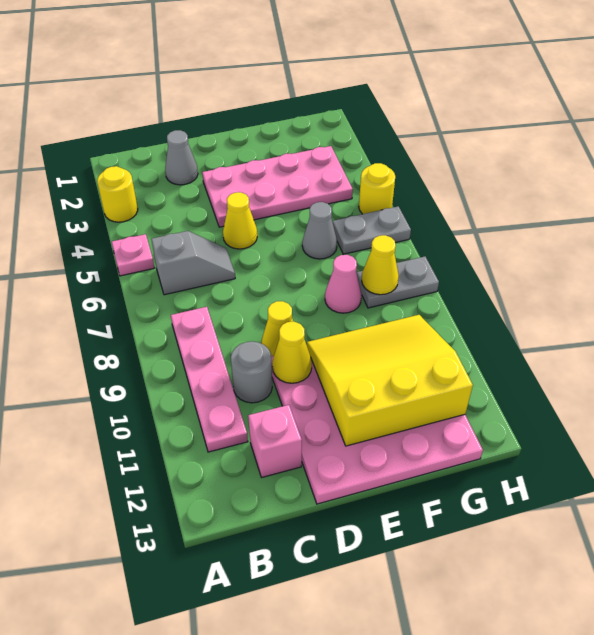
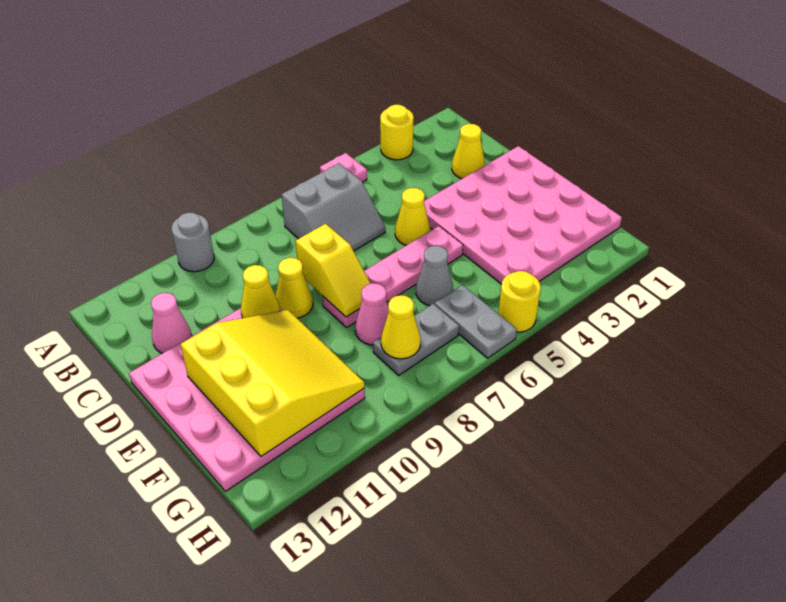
grey slope B6:C6 level 1 top B -> grey slope B6:C7 level 1 top B
pink plate B8:B11 level 1 -> pink plate E5:E8 level 1
grey cone C2 level 1 -> yellow cone C2 level 1
grey round brick C10 level 1 -> grey round brick A10 level 1
pink brick C12 level 1 -> pink cone C12 level 1
pink plate D3:G4 level 1 -> pink plate D1:G4 level 1
none -> yellow slope D8:E8 level 2 top D
grey plate G8:H8 level 1 -> grey plate G7:G8 level 1

